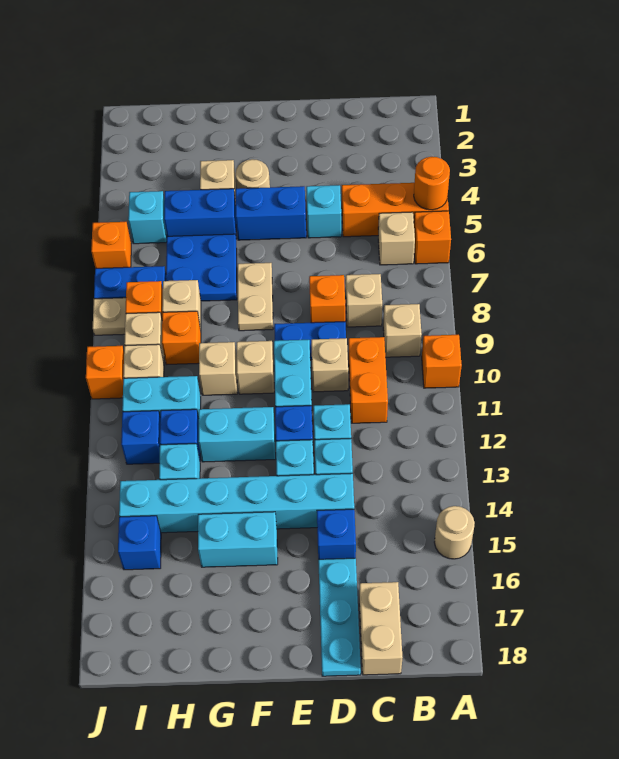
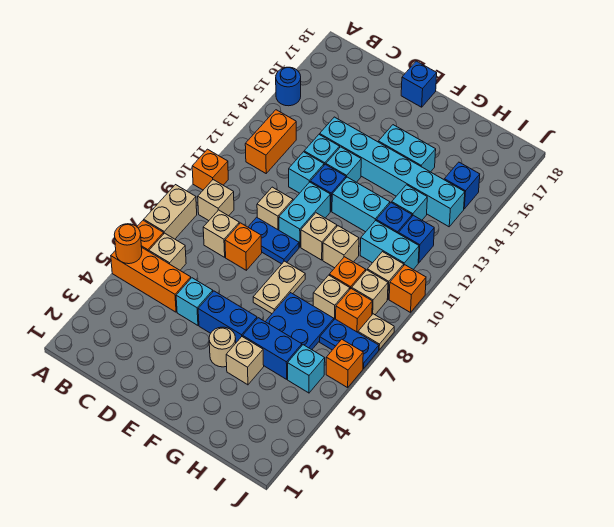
tan round brick A15 level 1 -> blue round brick A15 level 1
orange brick C10:C11 level 1 -> orange brick B12:B13 level 1
tan brick C17:C18 level 1 -> tan brick A7:A8 level 1
blue brick D15 level 1 -> blue brick E18 level 1
cyan plate D16:D18 level 1 -> none

